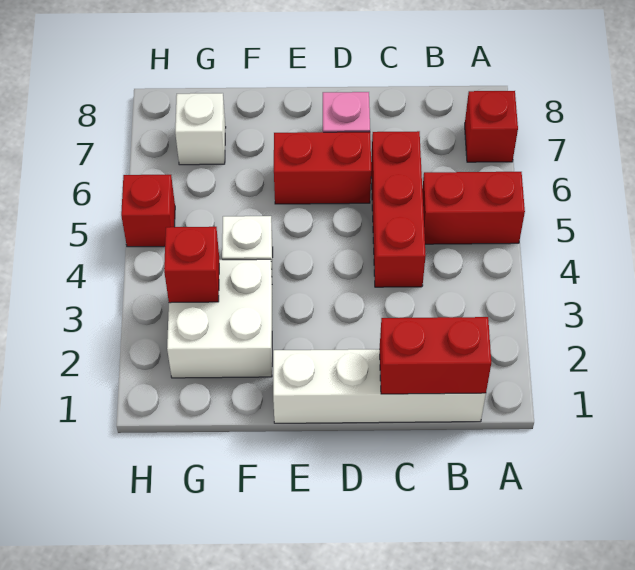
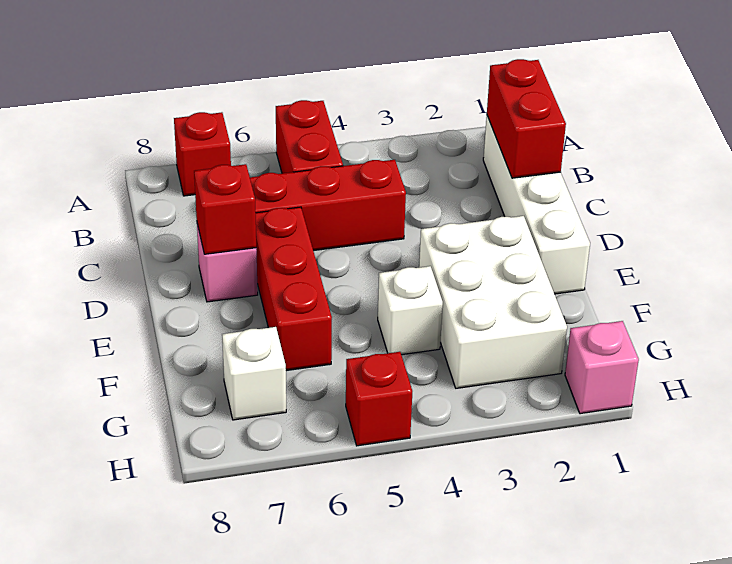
red brick D6:E6 level 1 -> red brick D6:F6 level 1
white brick F2:G3 level 1 -> white brick E2:G3 level 1
red brick G3 level 2 -> red brick D7 level 2
none -> pink brick H1 level 1

